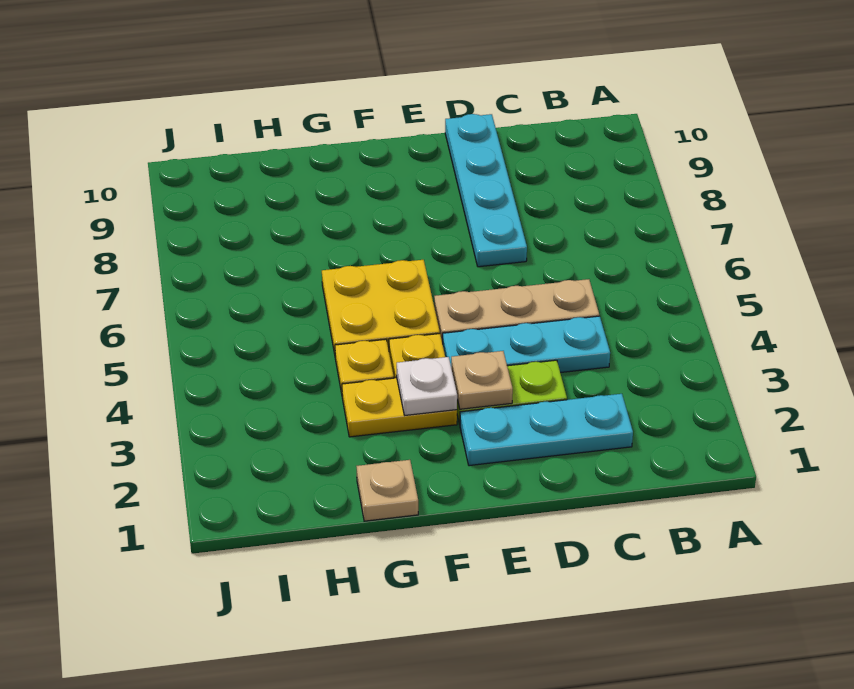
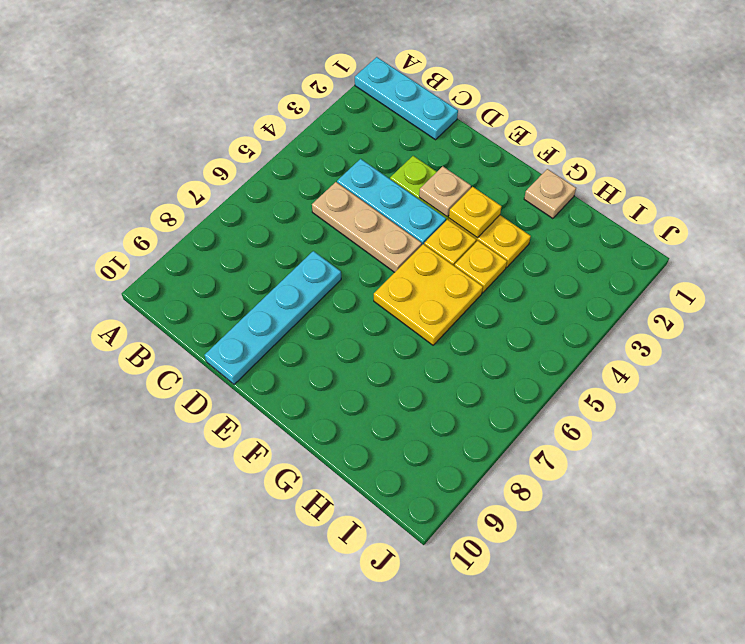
cyan plate C2:E2 level 1 -> cyan plate A1:C1 level 1
white plate F3 level 2 -> yellow plate F3 level 2

